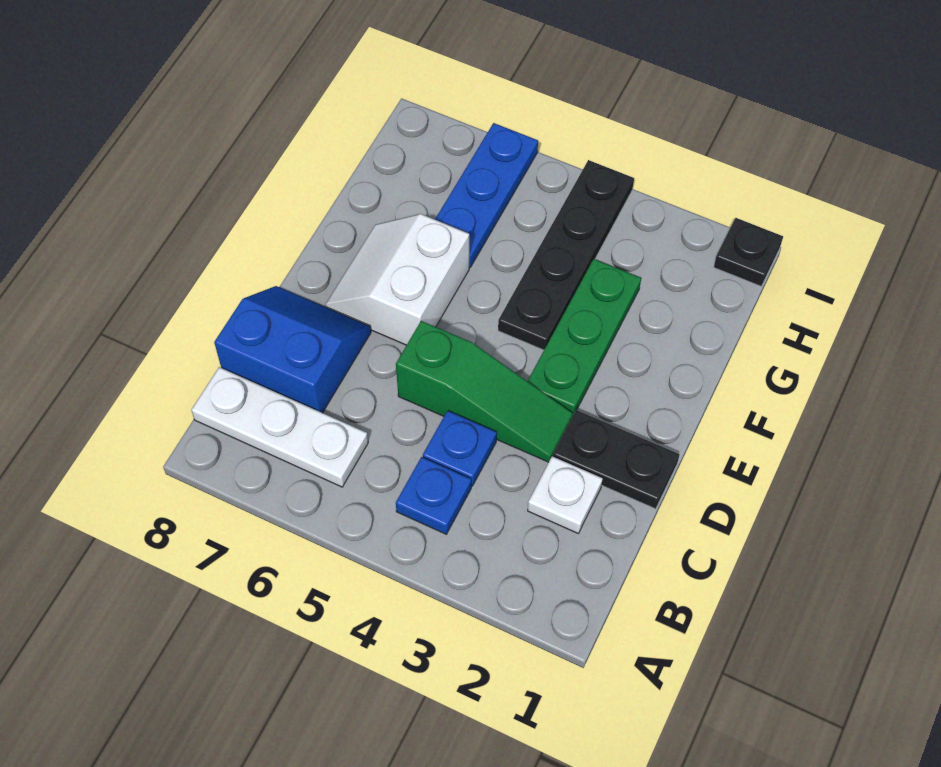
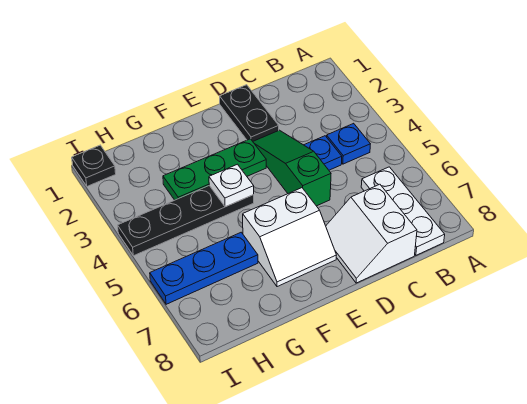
white plate C2 level 1 -> white plate F4 level 2
blue slope C7:D8 level 1 top C -> white slope C7:D8 level 1 top C

